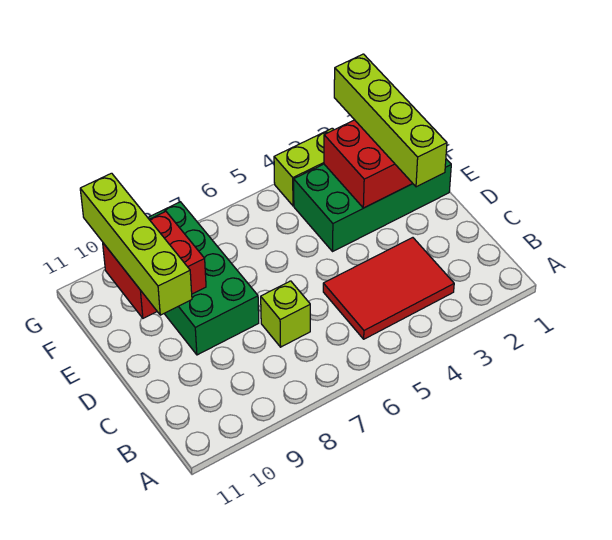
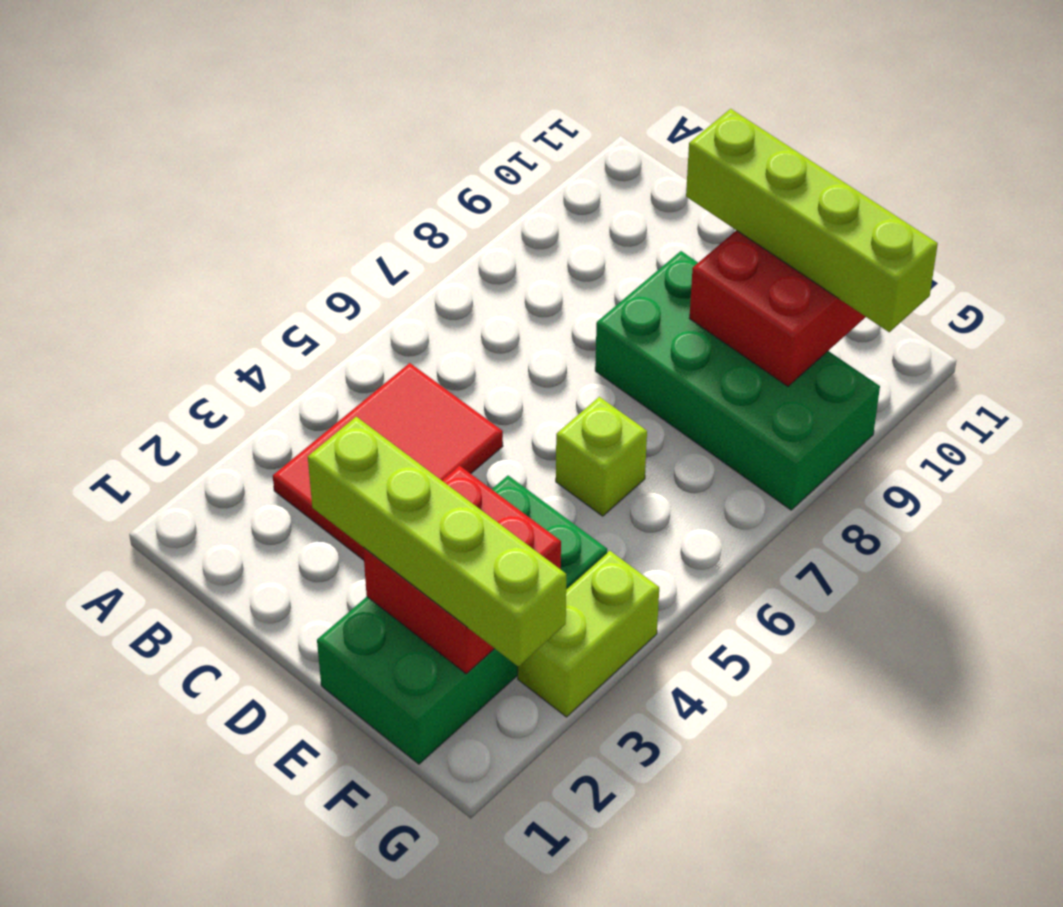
lime brick C7 level 1 -> lime brick E6 level 1

